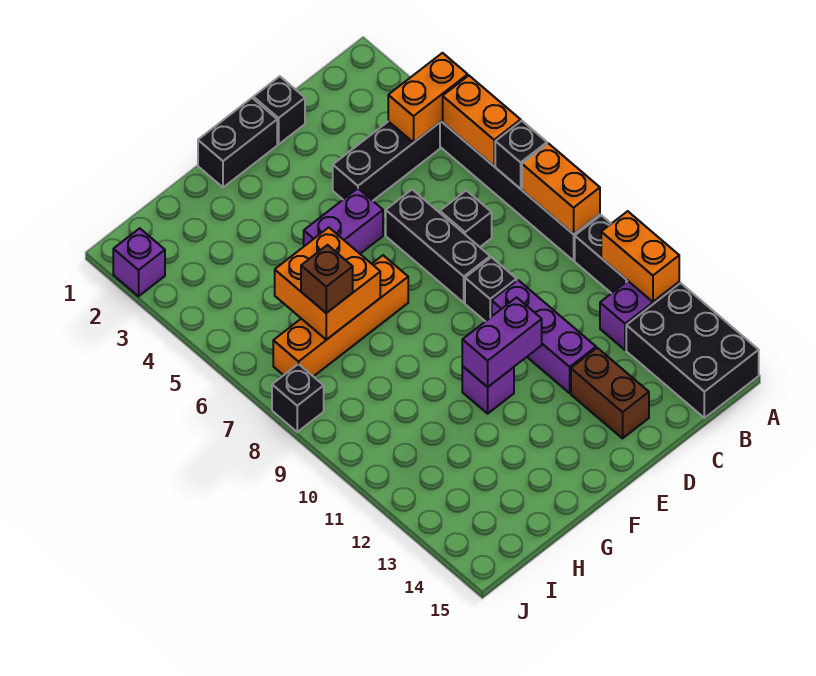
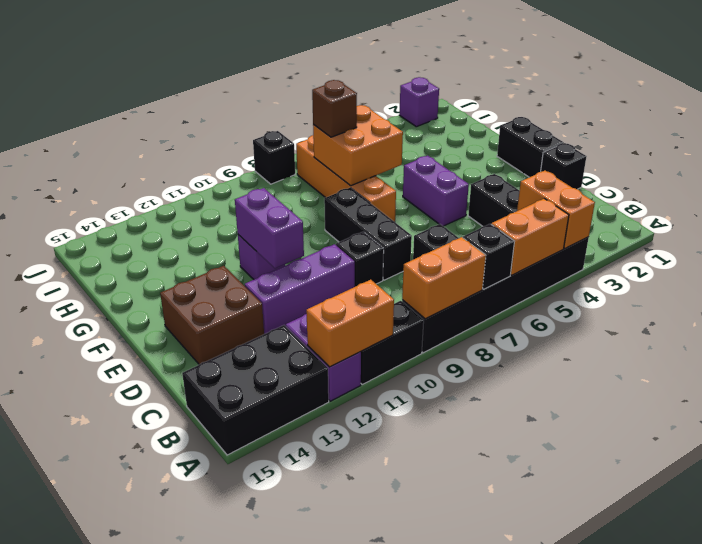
black brick D6:D8 level 1 -> black brick D8:F8 level 1
brown brick D13:D14 level 1 -> brown brick D13:E14 level 1

